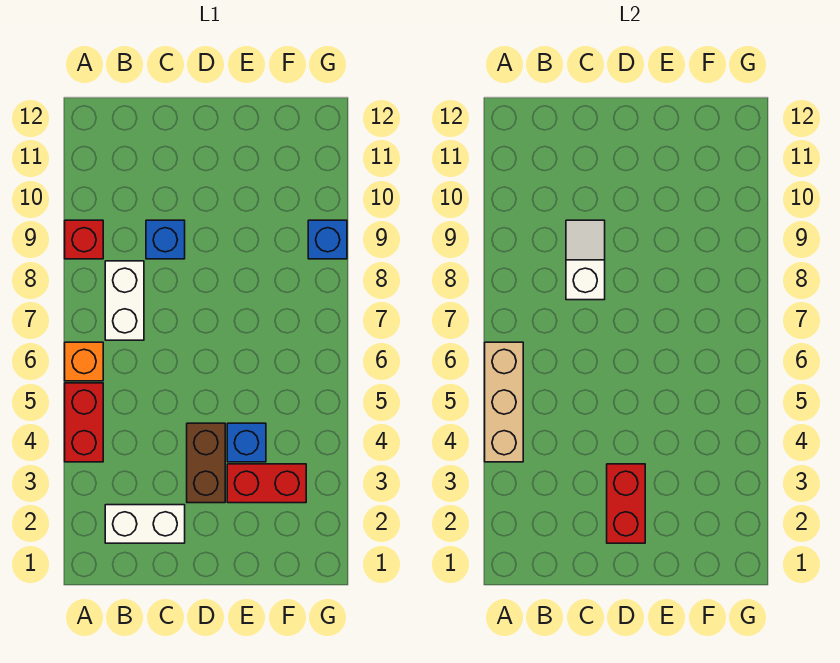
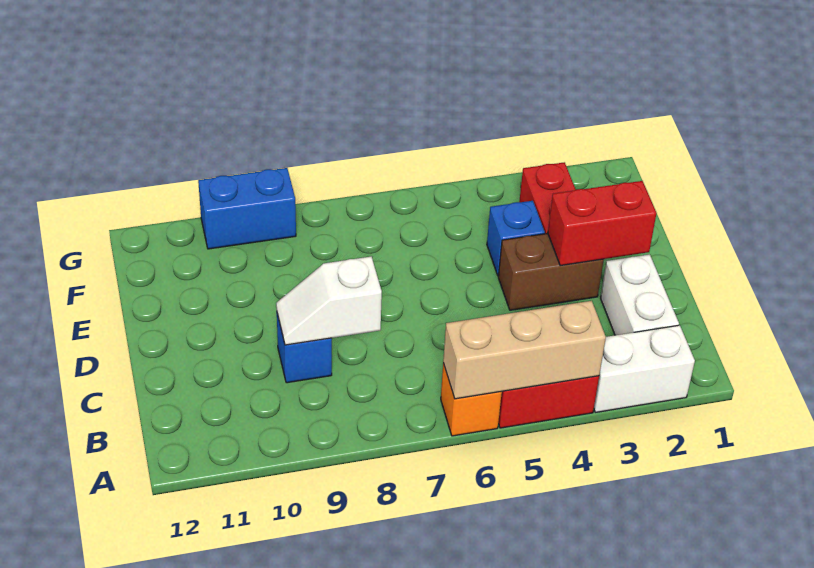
red brick A9 level 1 -> none
white brick B7:B8 level 1 -> white brick A2:A3 level 1
blue brick G9 level 1 -> blue brick G9:G10 level 1

